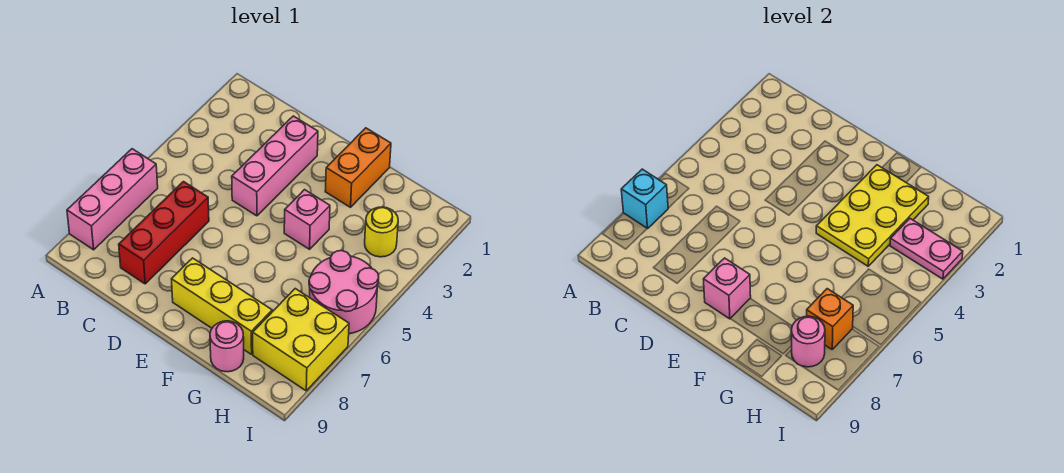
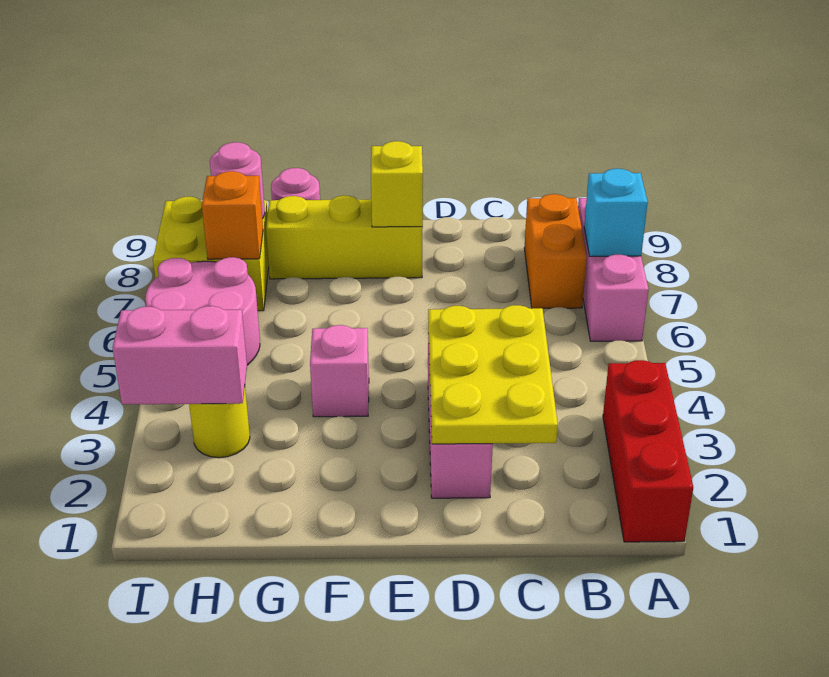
red brick C6:C8 level 1 -> red brick A1:A3 level 1
pink brick E8 level 2 -> yellow brick E8 level 2
orange brick F1:F2 level 1 -> orange brick B7:B8 level 1
yellow plate F2:G4 level 2 -> yellow plate C2:D4 level 2
pink plate H3:I3 level 2 -> pink brick H3:I3 level 2

